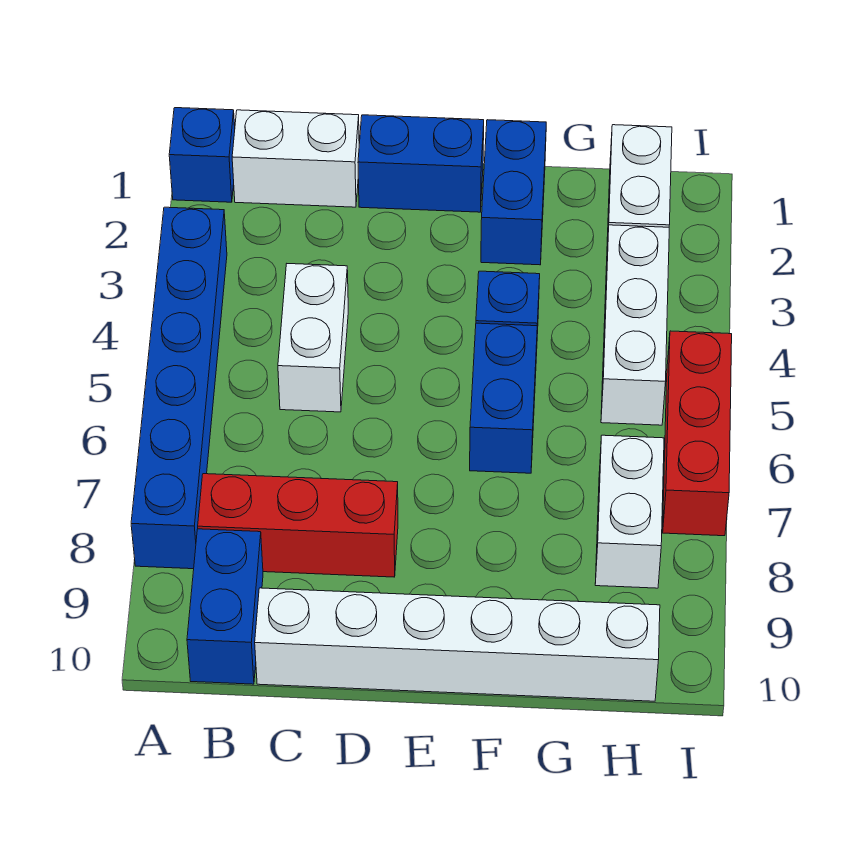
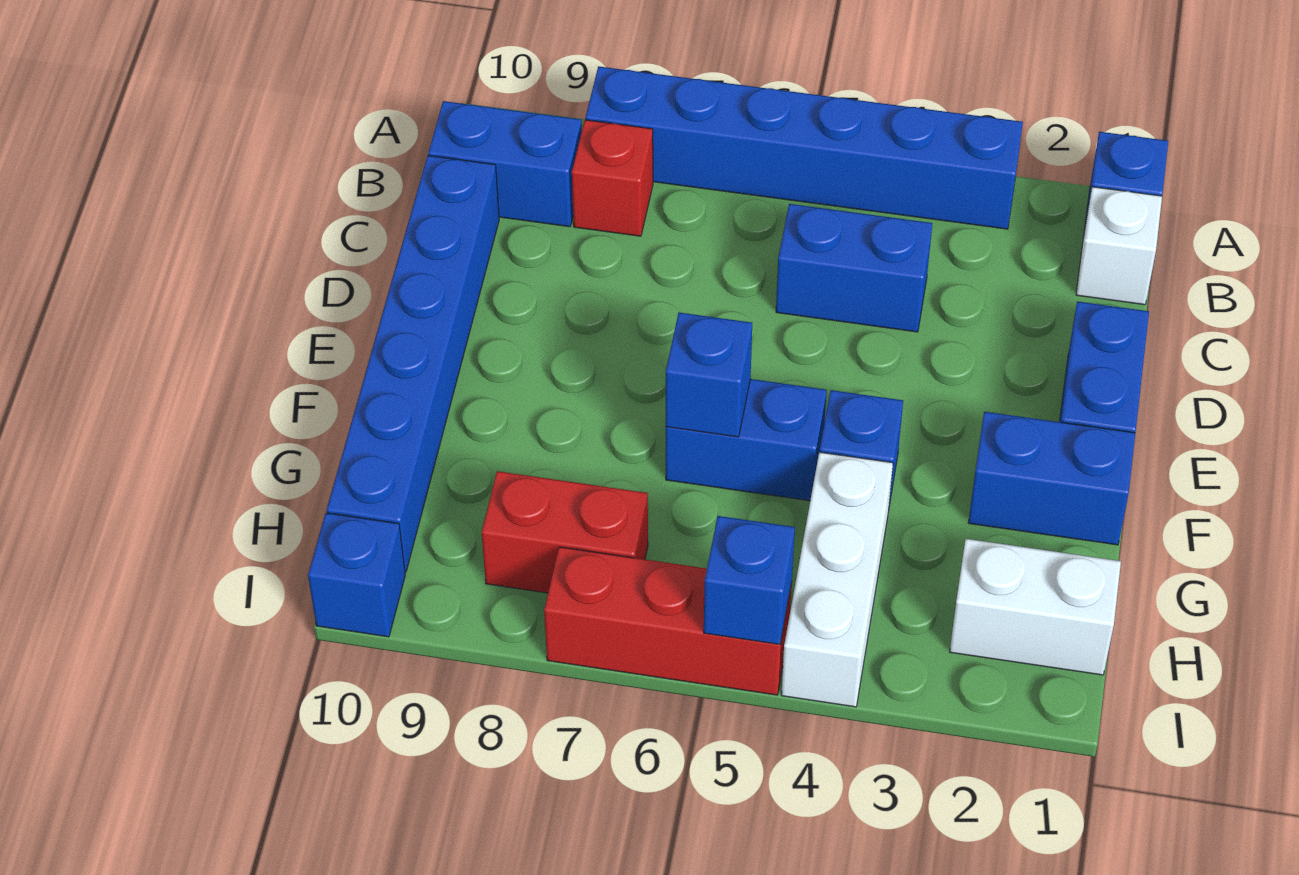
white brick B1:C1 level 1 -> white brick B1 level 1
red brick B8:D8 level 1 -> red brick B8 level 1
white brick C4:C5 level 1 -> blue brick C4:C5 level 1
white brick C10:H10 level 1 -> blue brick C10:H10 level 1
none -> blue brick F6 level 2
white brick H3:H5 level 1 -> white brick G4:I4 level 1
white brick H7:H8 level 1 -> red brick H7:H8 level 1
none -> blue brick I5 level 2
none -> blue brick I10 level 1

